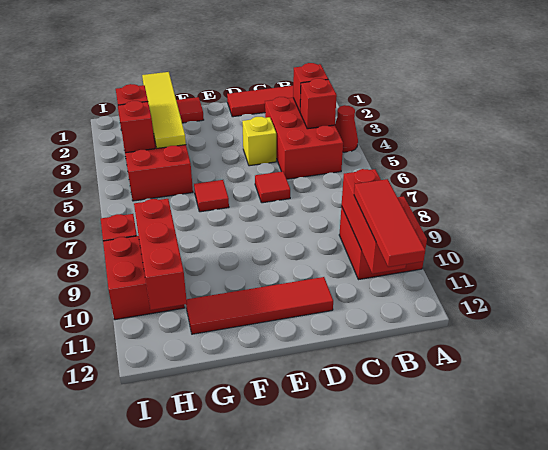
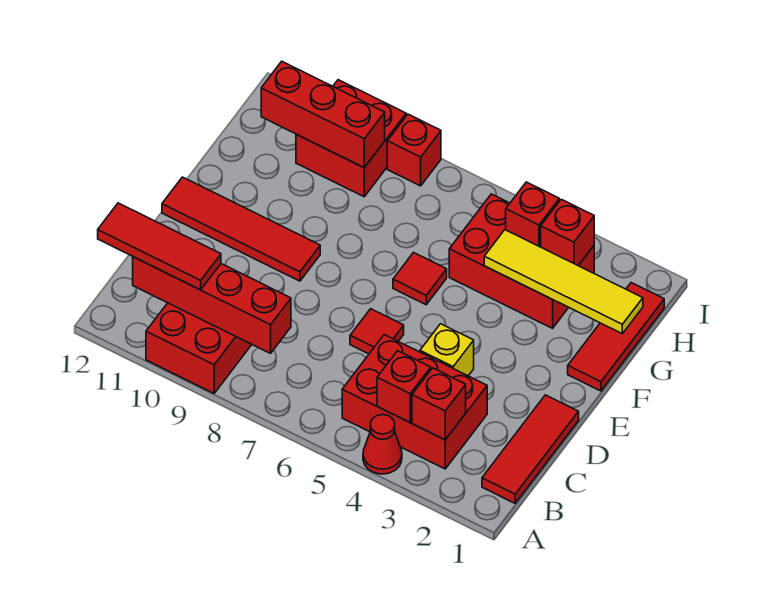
red brick B9:B11 level 2 -> red brick B8:B11 level 2
red tile D11:G11 level 1 -> red tile E9:E12 level 1

